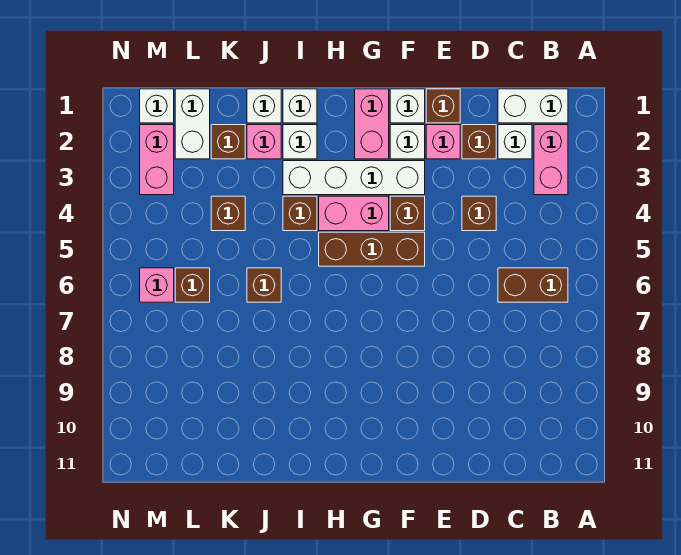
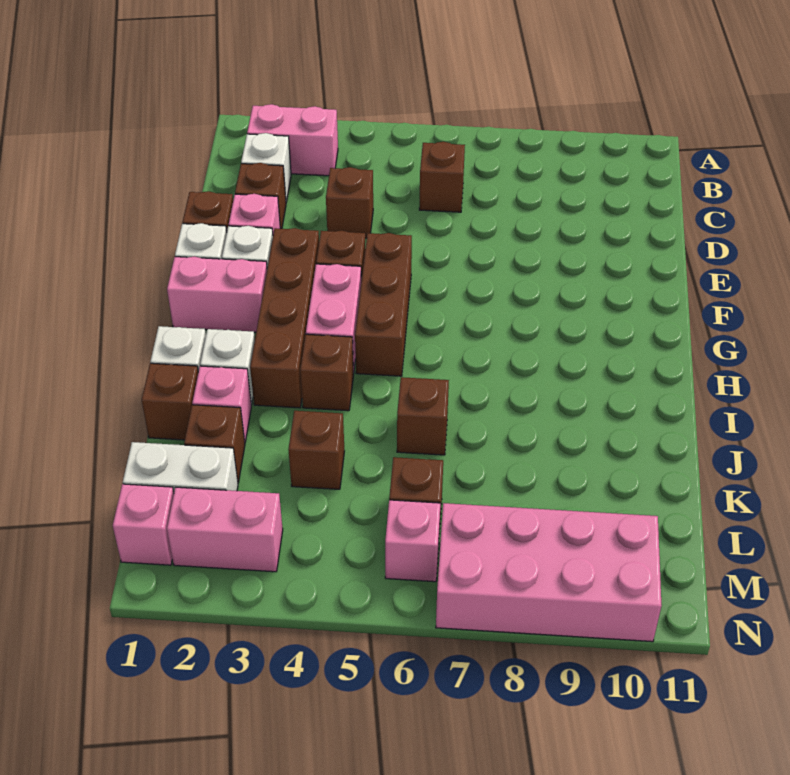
white brick B1:C1 level 1 -> none
brown brick B6:C6 level 1 -> brown brick C6 level 1
white brick F3:I3 level 1 -> brown brick F3:I3 level 1
white brick J1 level 1 -> brown brick J1 level 1
white brick M1 level 1 -> pink brick M1 level 1
none -> pink brick M7:N10 level 1

